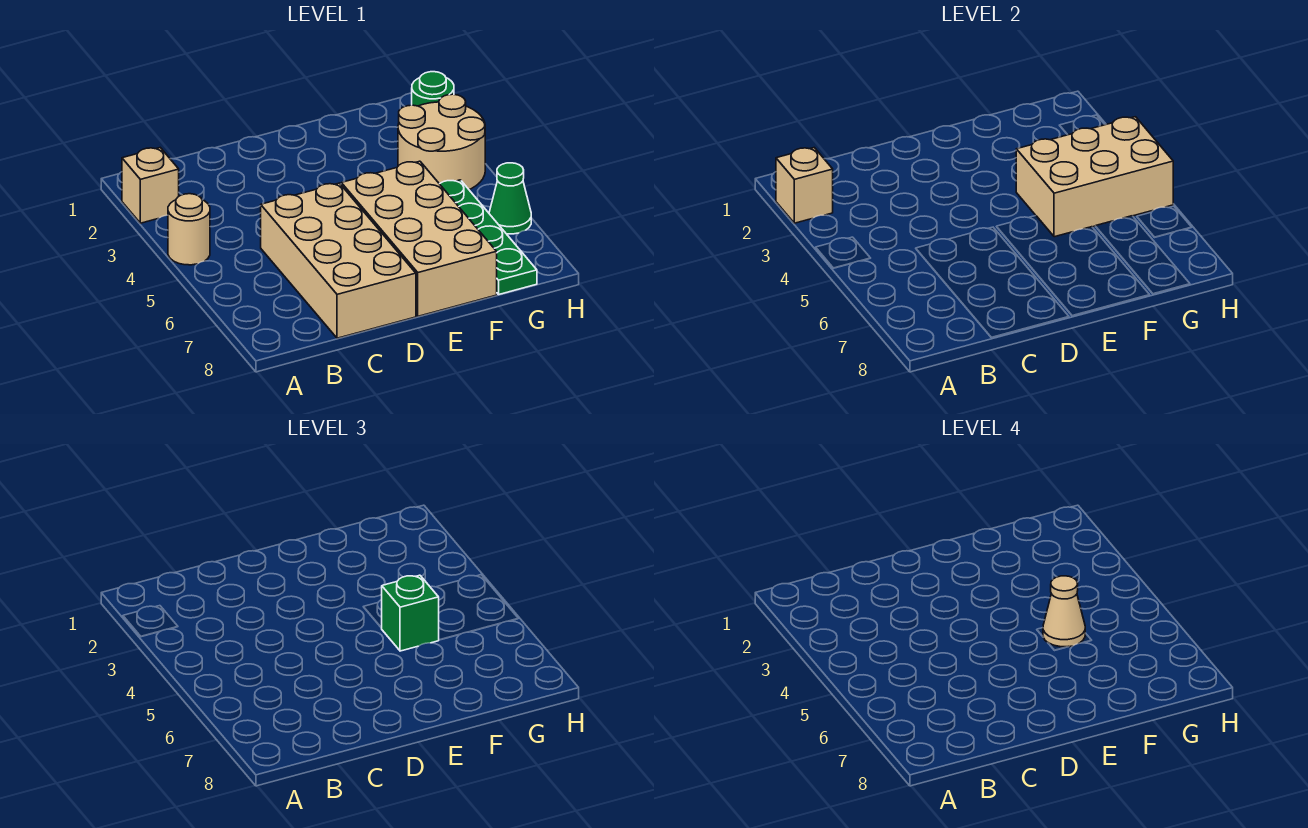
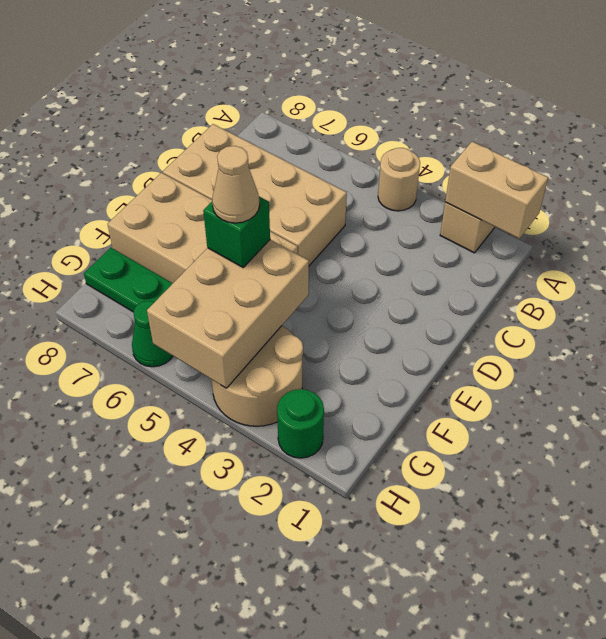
tan brick A2 level 2 -> tan brick A1:A2 level 2

